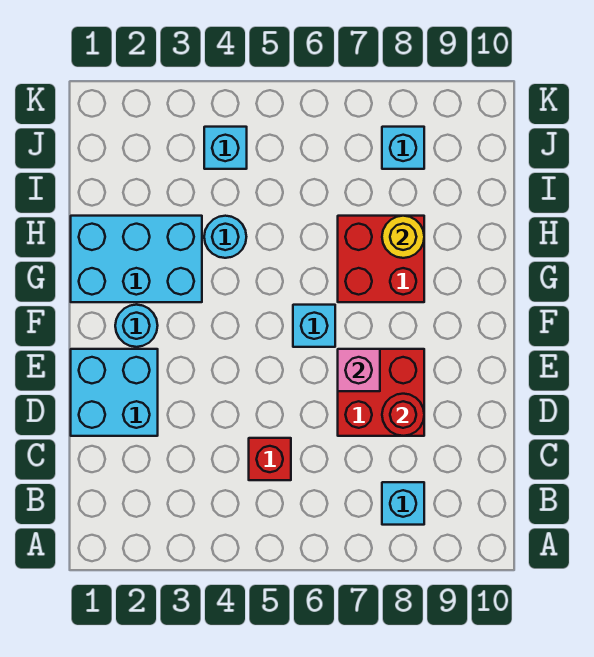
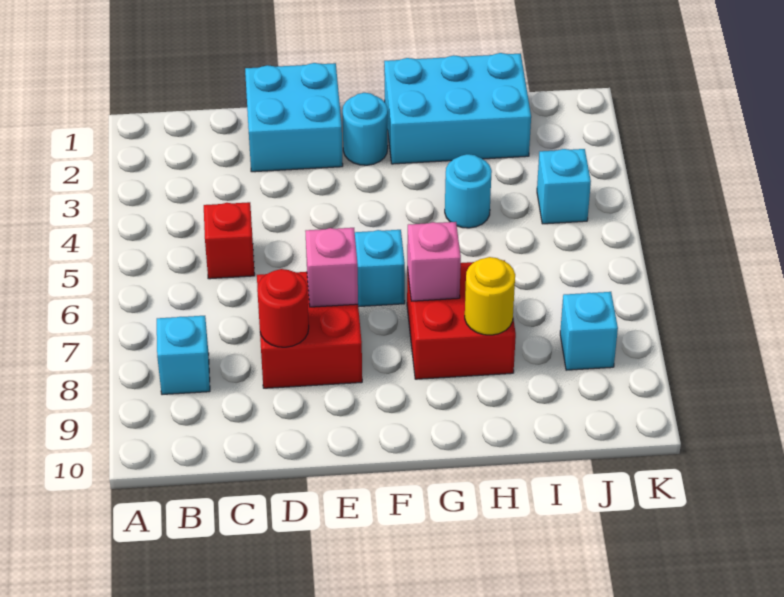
cyan brick G1:H3 level 1 -> cyan brick G1:I2 level 1
none -> pink brick G7 level 2

